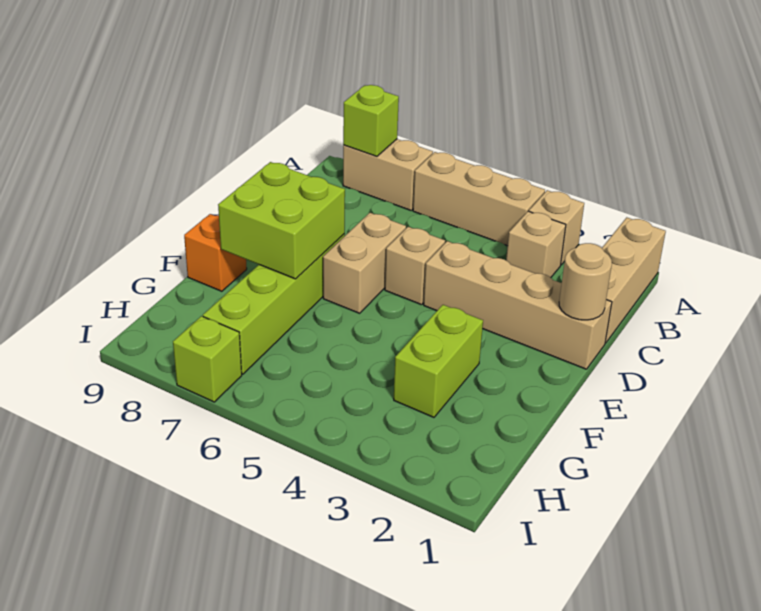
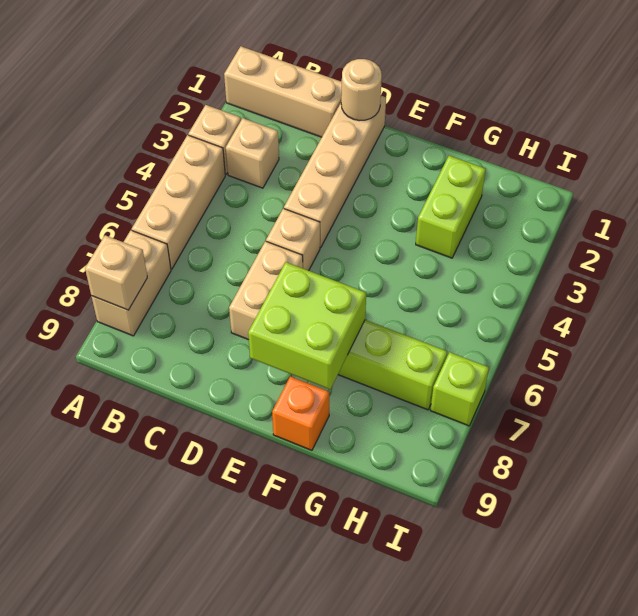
lime brick A8 level 2 -> tan brick A8 level 2
tan brick D6:E6 level 1 -> tan brick D6:D7 level 1
lime brick F3:G3 level 1 -> lime brick G2:G3 level 1

